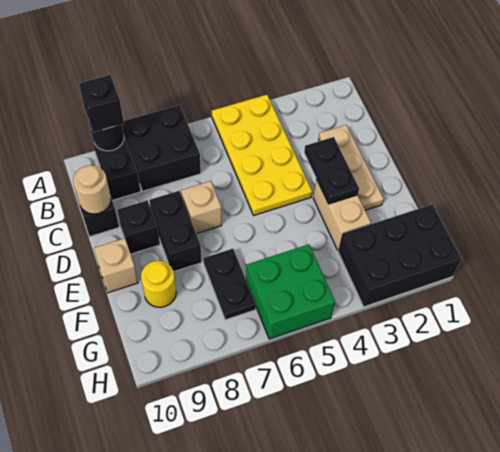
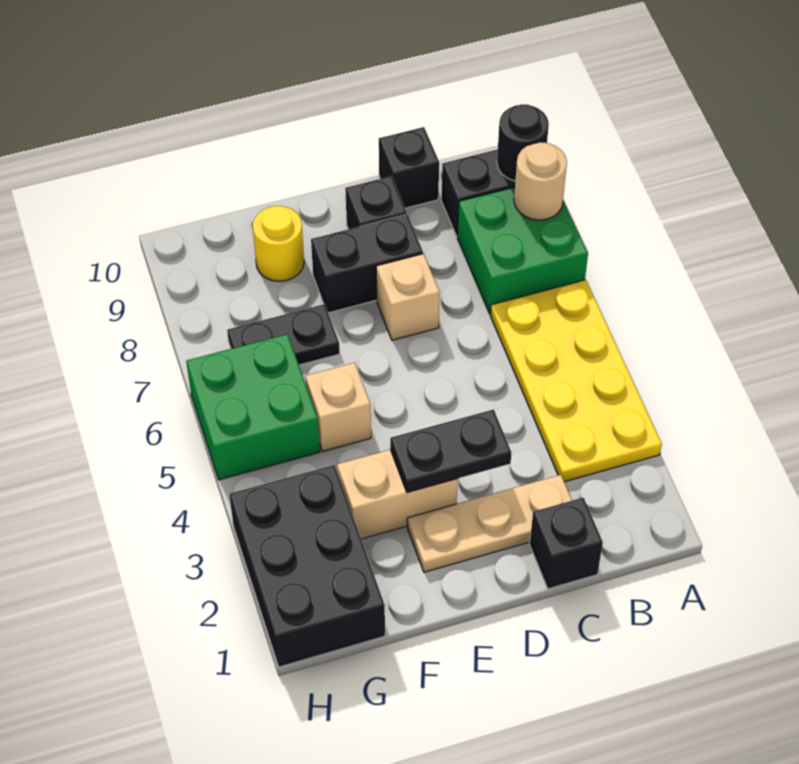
yellow plate A4:D5 level 1 -> yellow plate A3:B6 level 1
black brick A7:B8 level 1 -> green brick A7:B8 level 1
black brick A9 level 3 -> black brick C1 level 1
tan round brick C10 level 2 -> tan round brick A8 level 2
tan brick E10 level 1 -> tan brick F5 level 1

